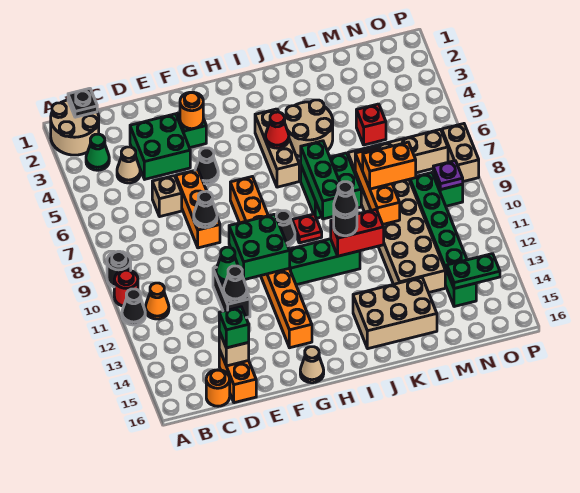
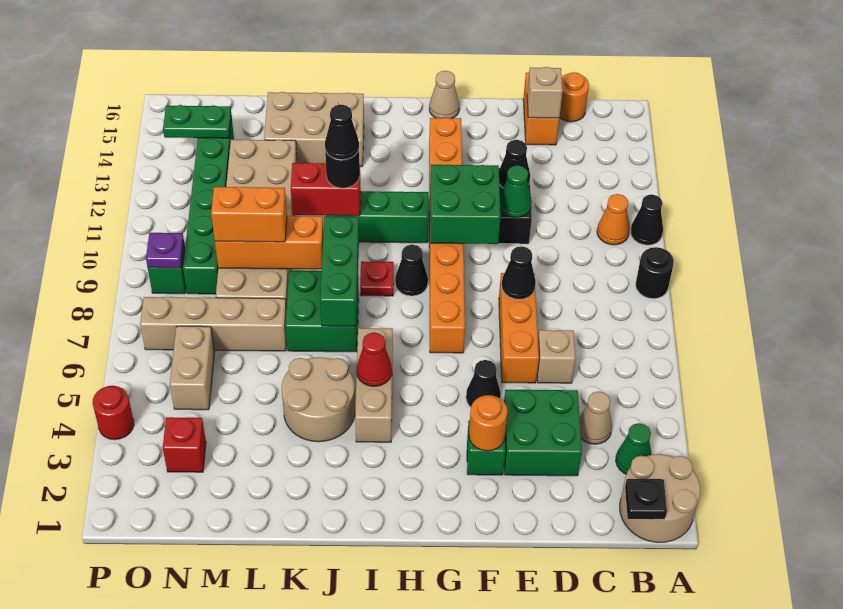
red round brick A10 level 1 -> red round brick P4 level 1
green brick D15 level 3 -> none
orange brick L8:L10 level 2 -> orange brick K9:M9 level 2
red brick M5 level 1 -> red brick N3 level 1
tan brick P7:P8 level 1 -> tan brick N5:N6 level 1

